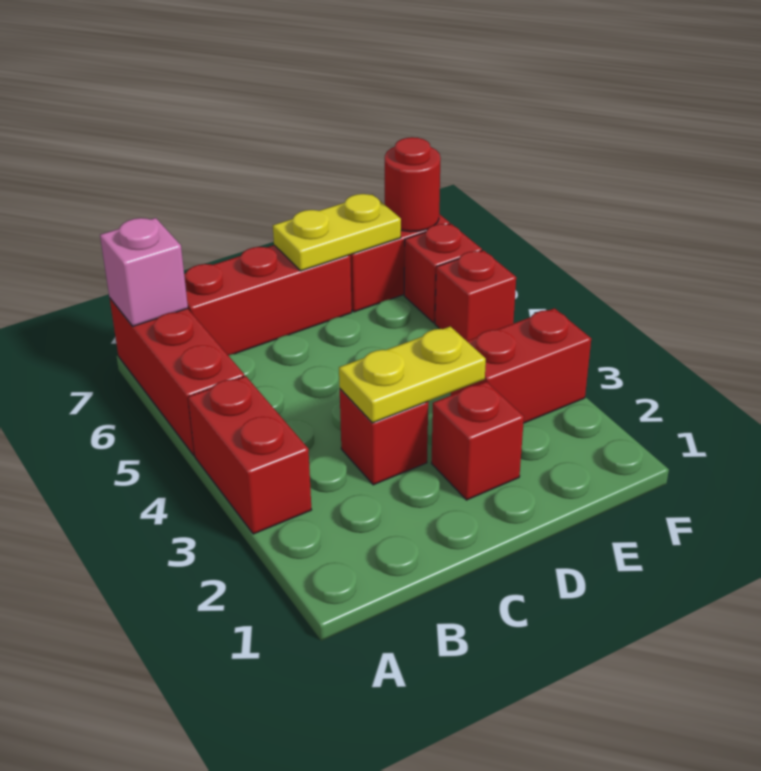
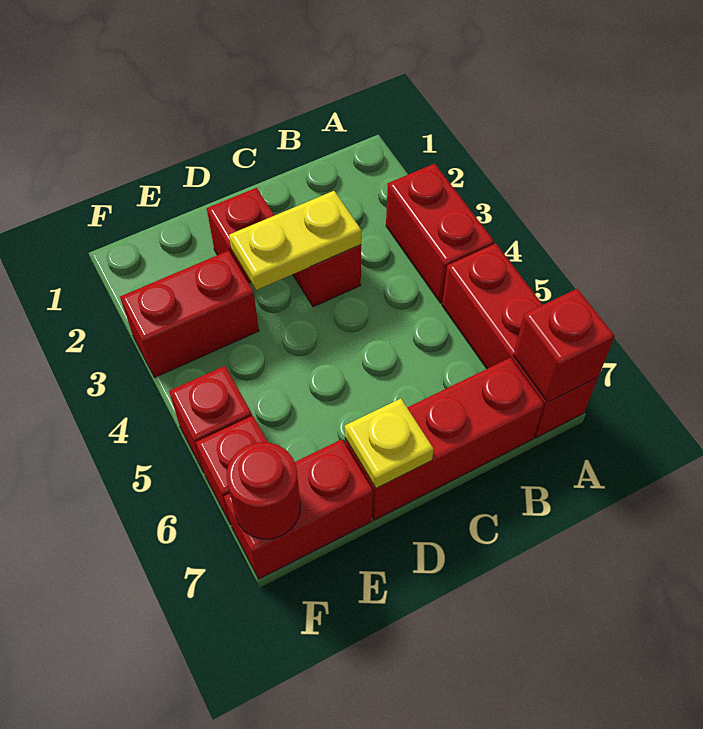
pink brick A7 level 2 -> red brick A7 level 2
yellow plate D7:E7 level 2 -> yellow plate D7 level 2

